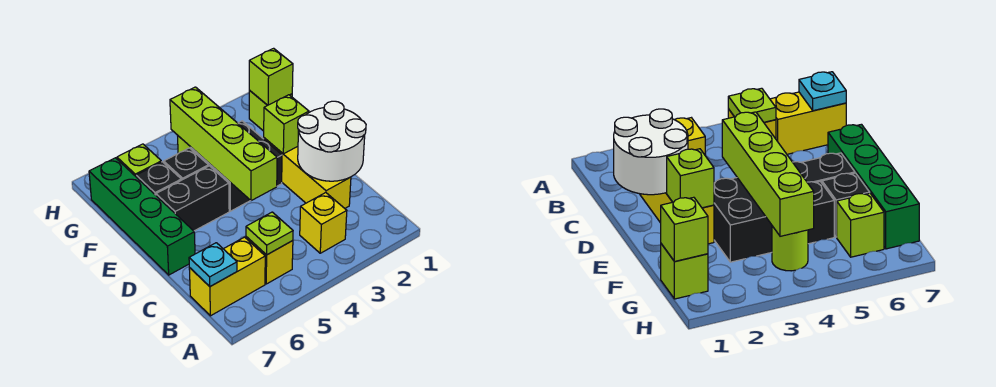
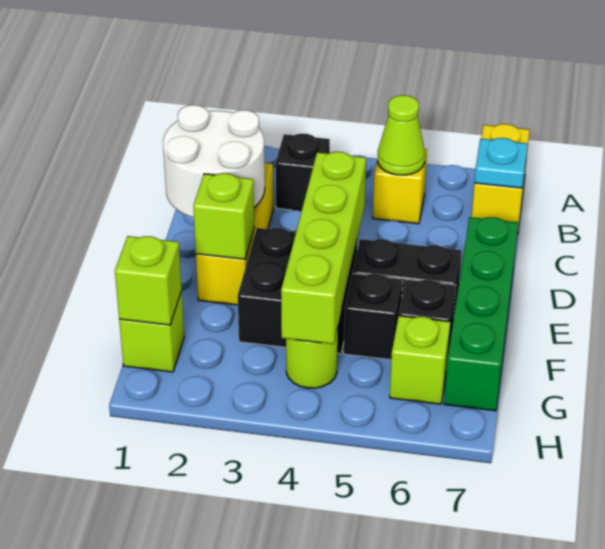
yellow brick B3 level 1 -> black brick B3 level 1
lime plate B5 level 2 -> lime cone B5 level 2
yellow brick B6:B7 level 1 -> yellow brick A7:B7 level 1

